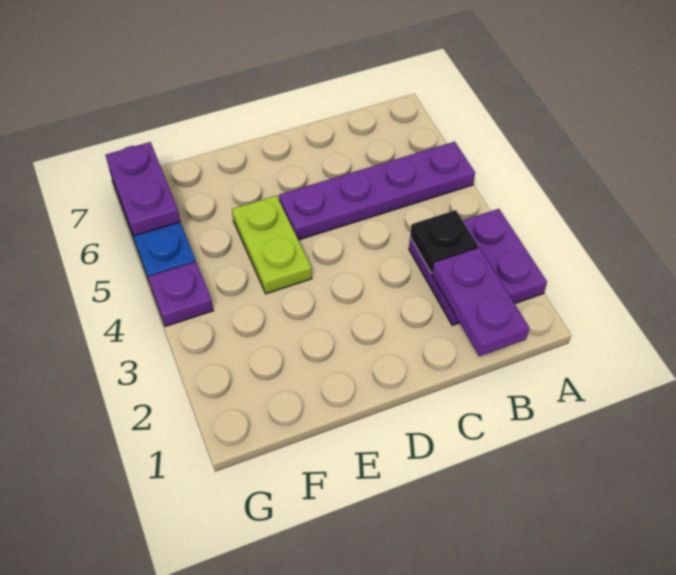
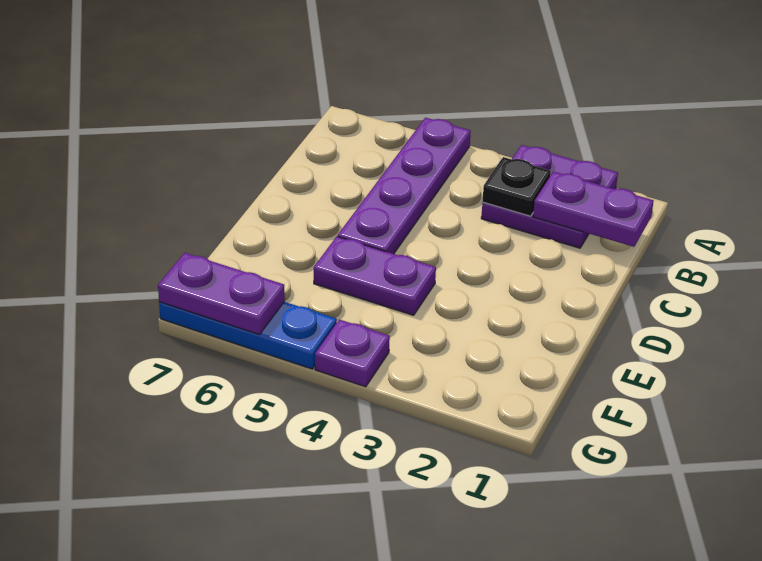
lime plate E4:E5 level 1 -> purple plate E4:E5 level 1

